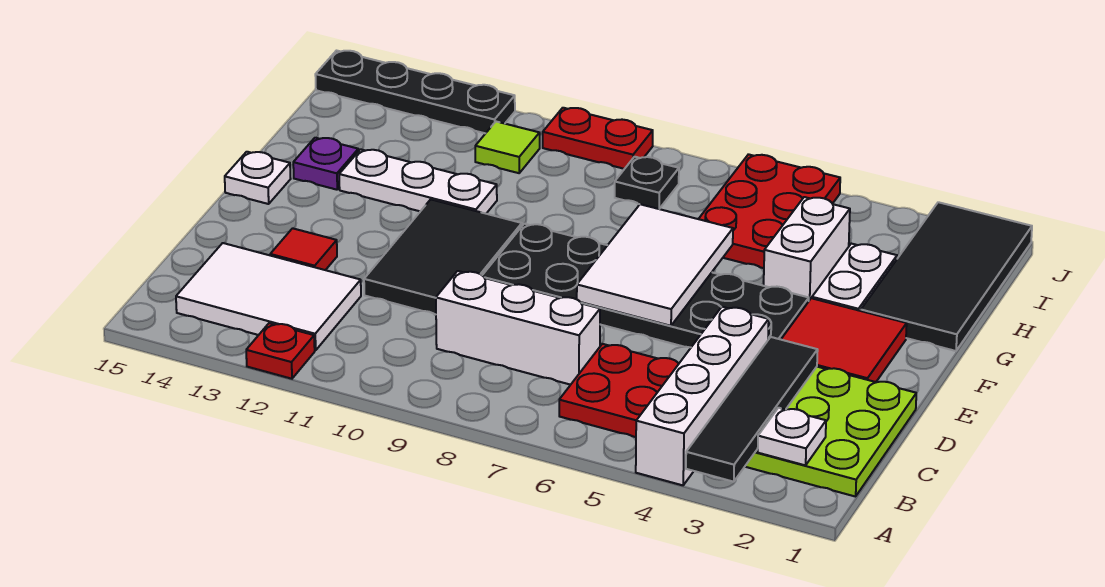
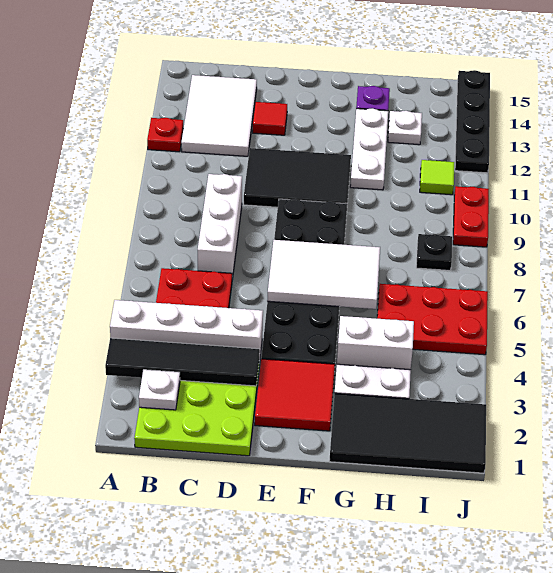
white plate F15 level 1 -> white plate H13 level 1

